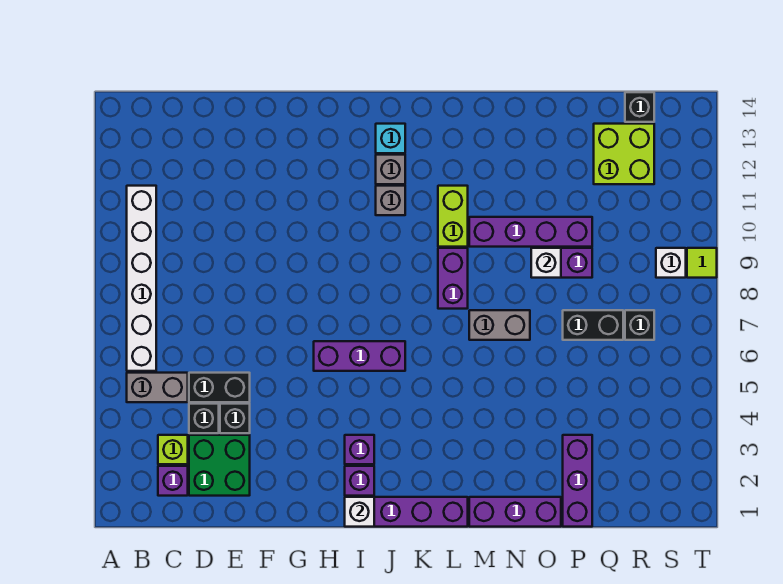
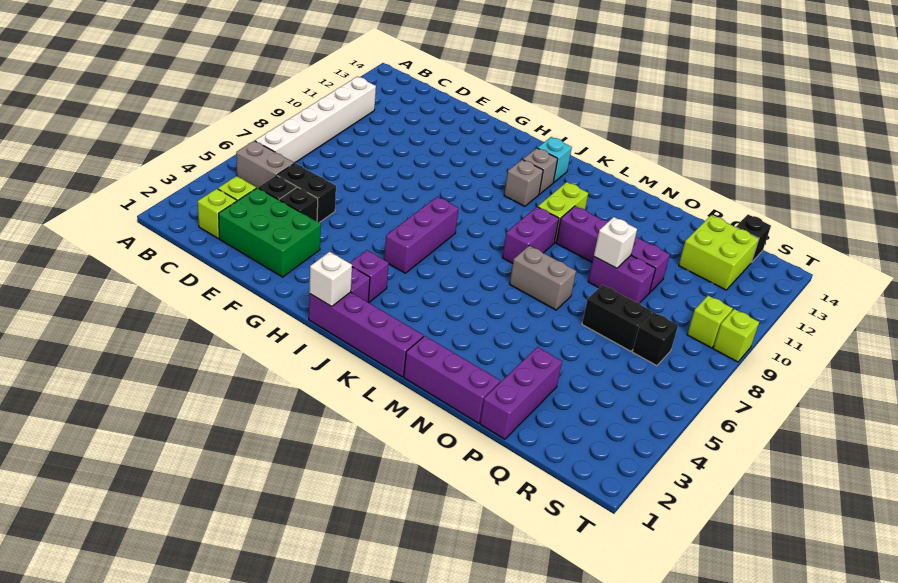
purple brick C2 level 1 -> lime brick C2 level 1
green brick D2:E3 level 1 -> green brick D2:F3 level 1
purple brick H6:J6 level 1 -> purple brick I5:I7 level 1
white brick S9 level 1 -> lime brick S9 level 1
lime tile T9 level 1 -> lime brick T9 level 1

